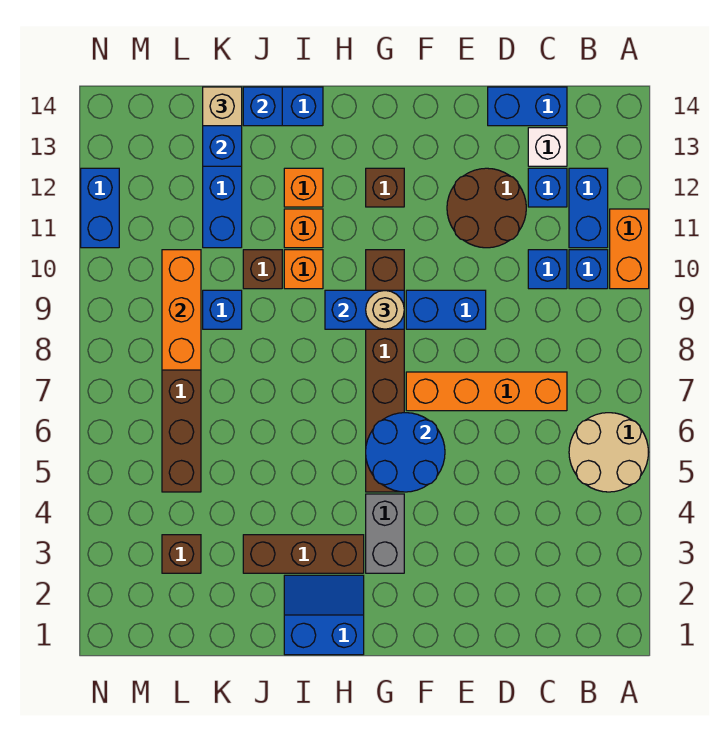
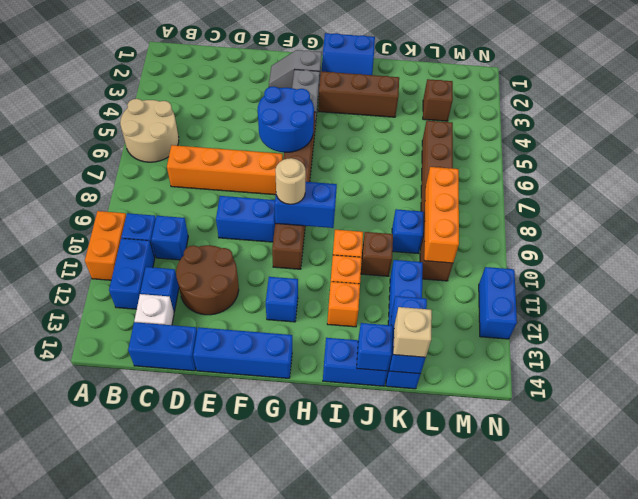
none -> blue brick E14:G14 level 1
none -> grey slope F2:G2 level 1 top G
brown brick G12 level 1 -> blue brick G12 level 1

